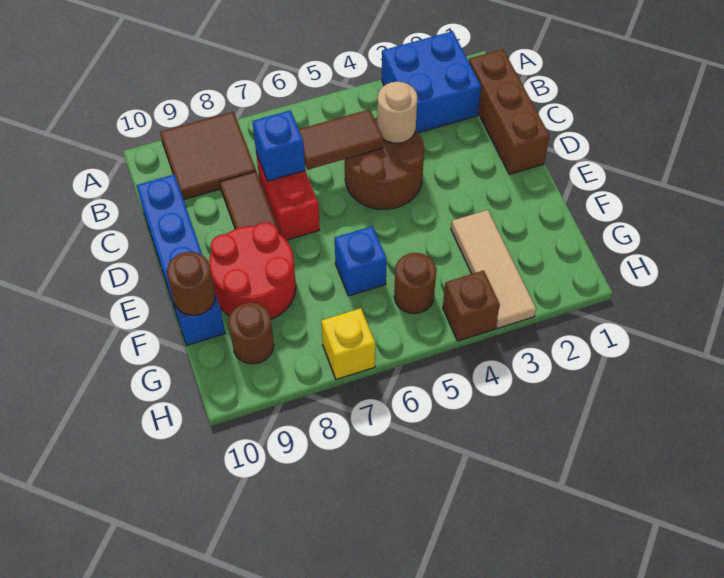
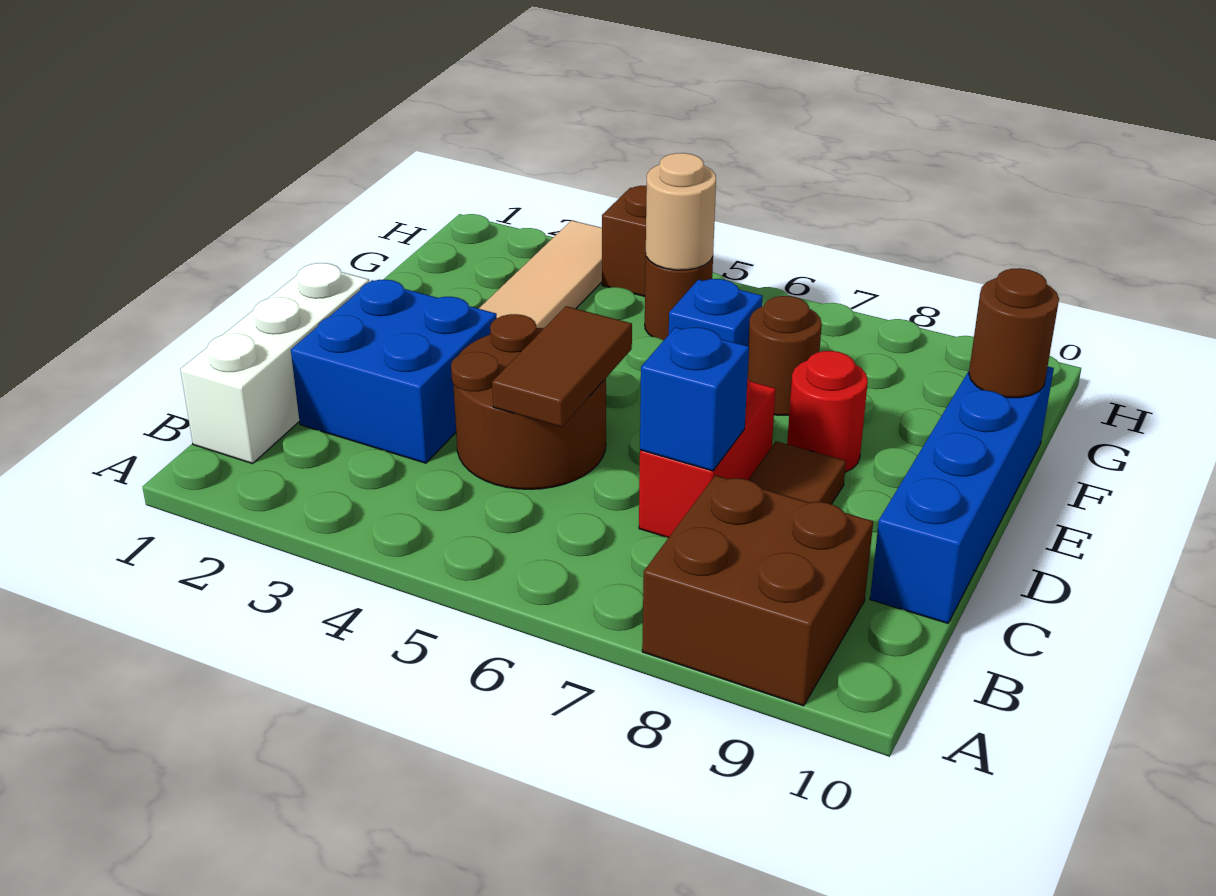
blue brick A2:B3 level 1 -> blue brick C2:D3 level 1
brown tile A8:B9 level 1 -> brown brick A8:B9 level 1
brown brick B1:D1 level 1 -> white brick B1:D1 level 1
tan round brick C4 level 2 -> tan round brick G5 level 2
brown tile C5:C6 level 2 -> brown tile C5:D5 level 2
red round brick E8:F9 level 1 -> red round brick E8 level 1
brown round brick G9 level 1 -> brown round brick F7 level 1
yellow brick H7 level 1 -> none

